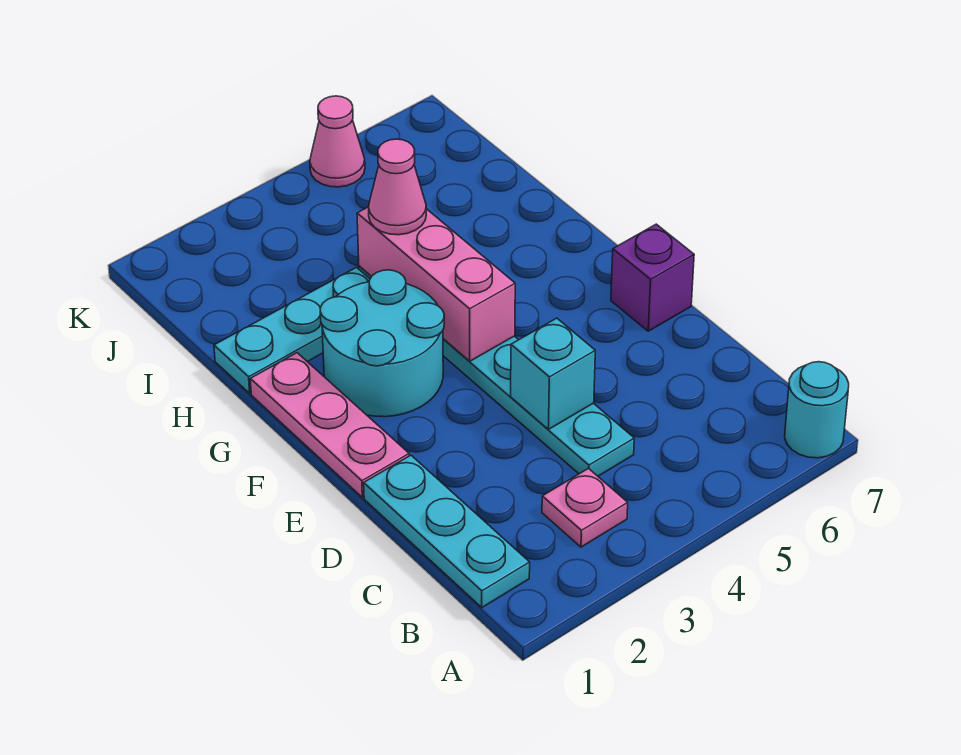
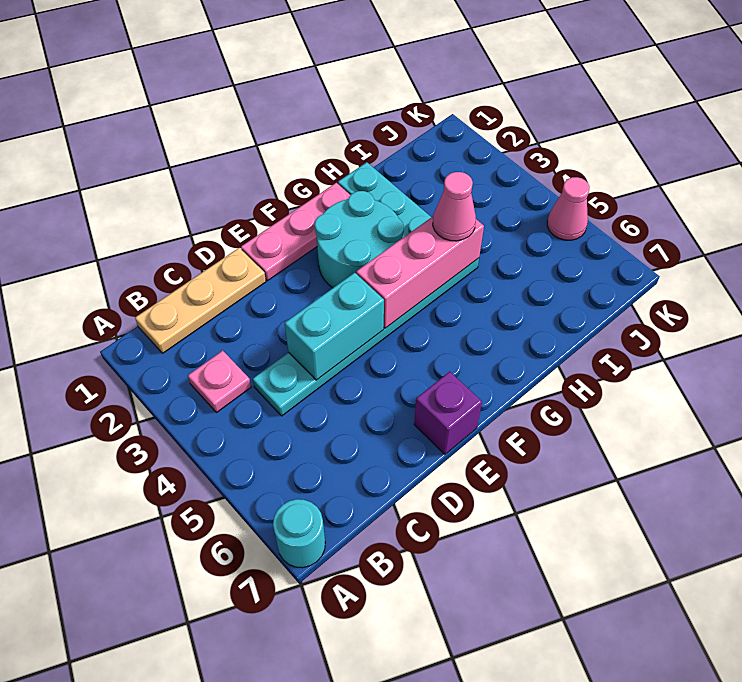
cyan plate B1:D1 level 1 -> tan plate B1:D1 level 1
cyan brick D4 level 2 -> cyan brick D4:E4 level 2

